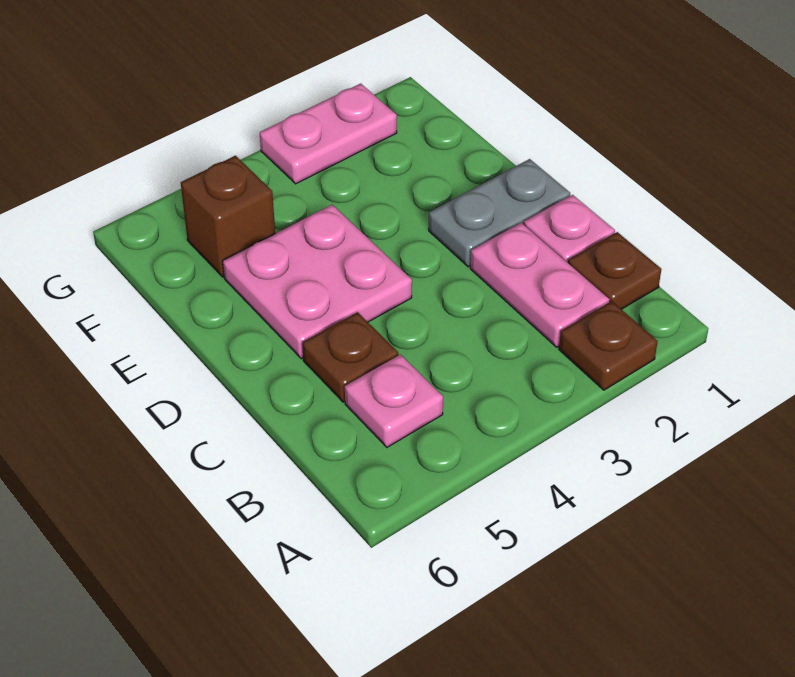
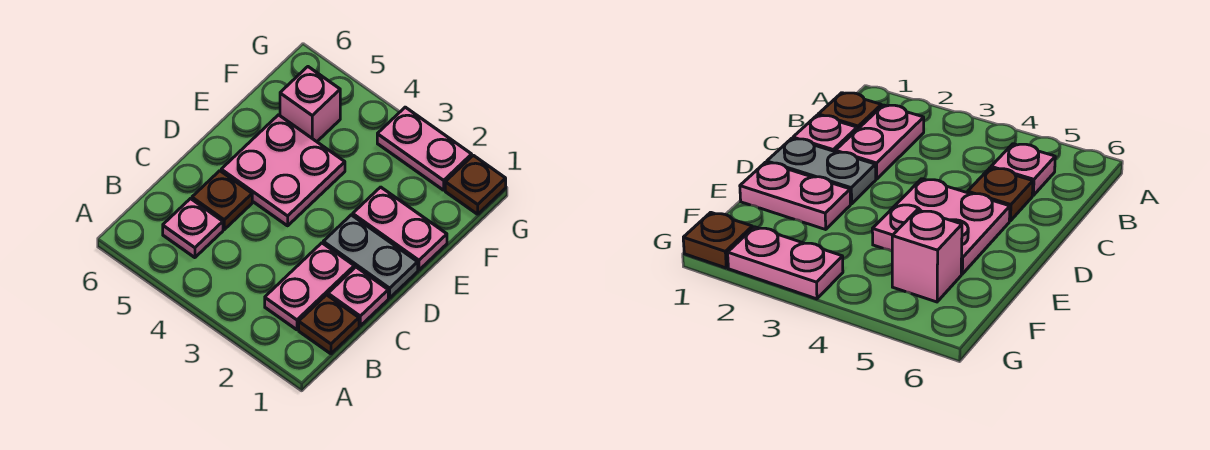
brown plate A2 level 1 -> brown plate G1 level 1
none -> pink plate E1:E2 level 1
brown brick F5 level 1 -> pink brick F5 level 1

